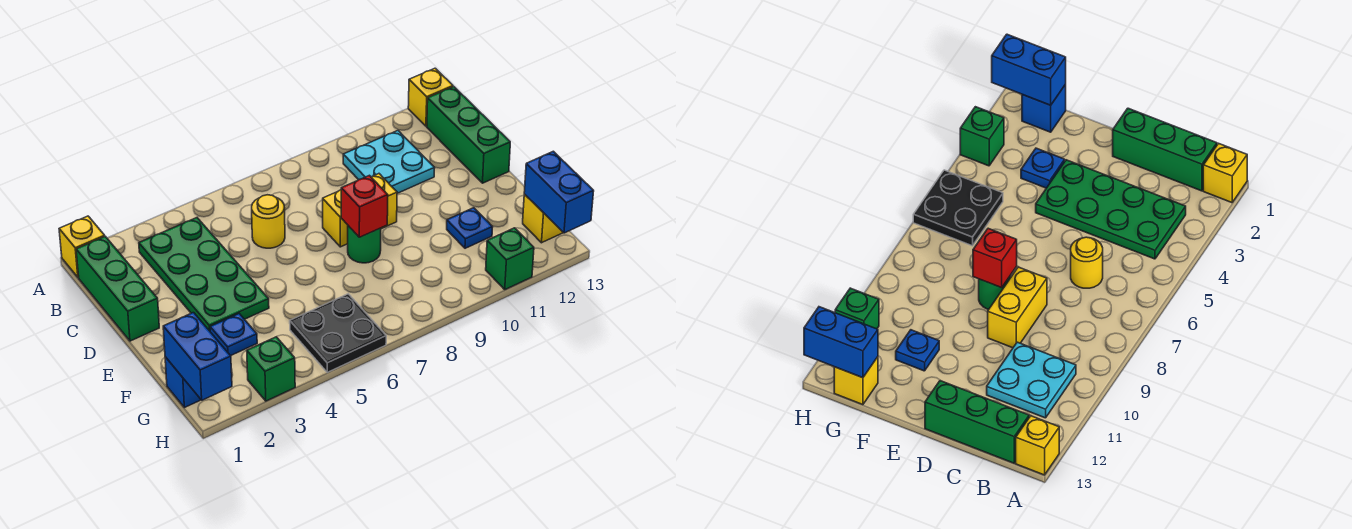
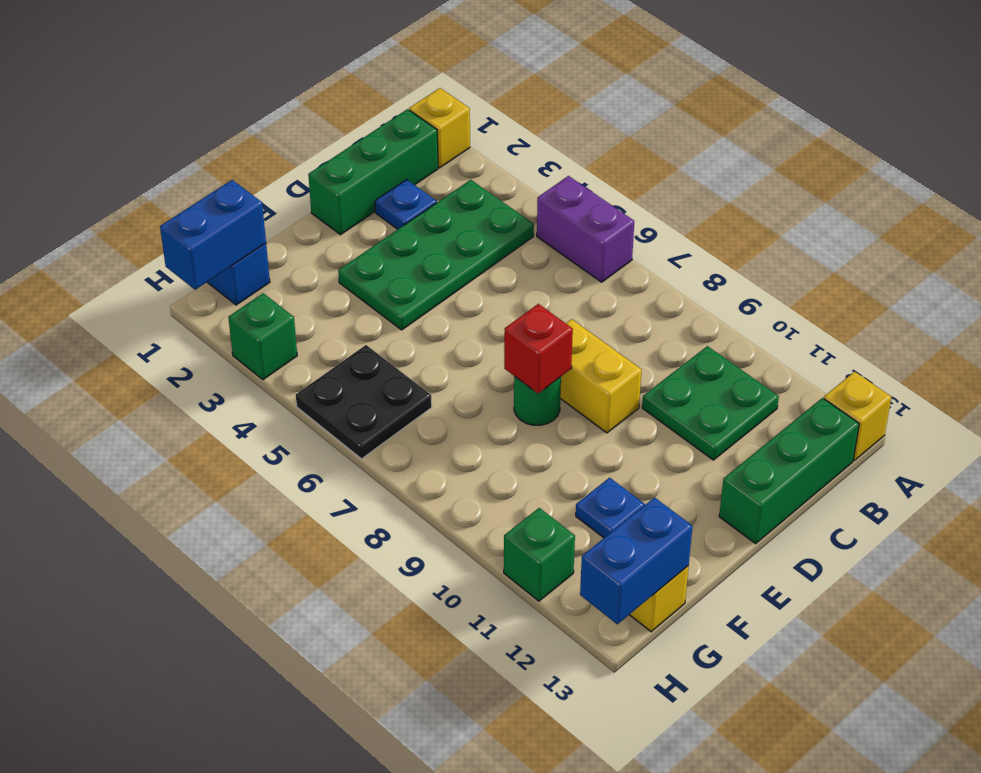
none -> purple brick A5:A6 level 1
cyan plate B10:C11 level 1 -> green plate B10:C11 level 1
yellow round brick C6 level 1 -> none
blue plate F3 level 1 -> blue plate C2 level 1

